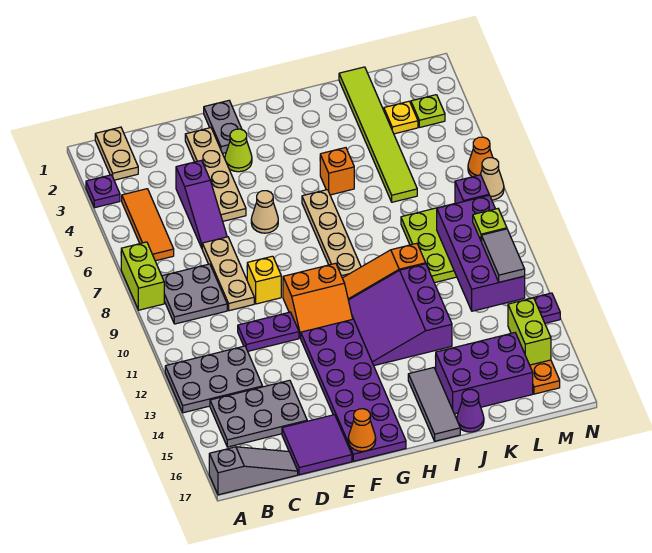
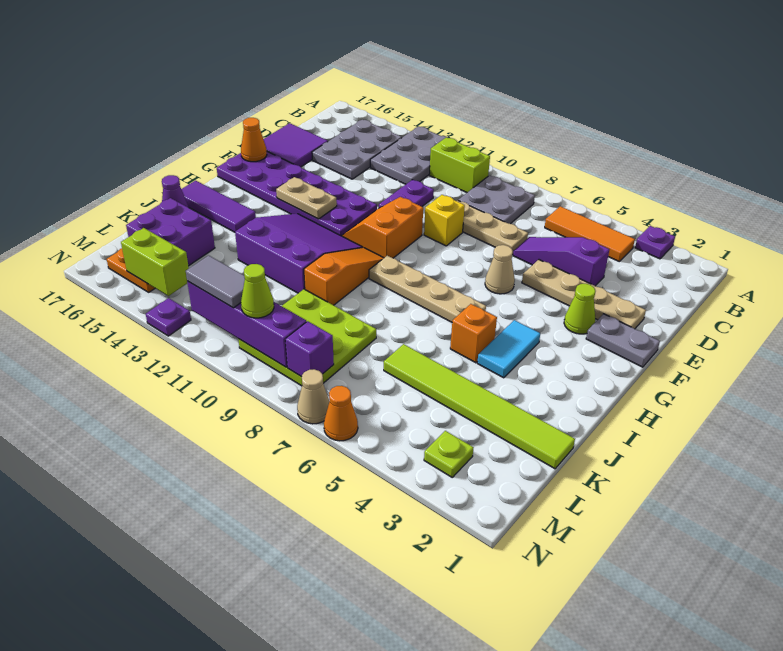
lime brick A7:A8 level 1 -> lime brick B10:B11 level 1
grey slope A17:C17 level 1 top A -> none
tan plate B1:B2 level 1 -> tan plate G13:G14 level 2
none -> cyan tile H4:I4 level 1
grey tile I15:I17 level 1 -> purple tile I15:I17 level 1
purple brick J15:L16 level 1 -> purple brick K15:L16 level 1
yellow plate L3 level 1 -> none
purple brick L9:M12 level 2 -> purple brick M9:M12 level 2
lime plate M10 level 3 -> lime cone M10 level 3

